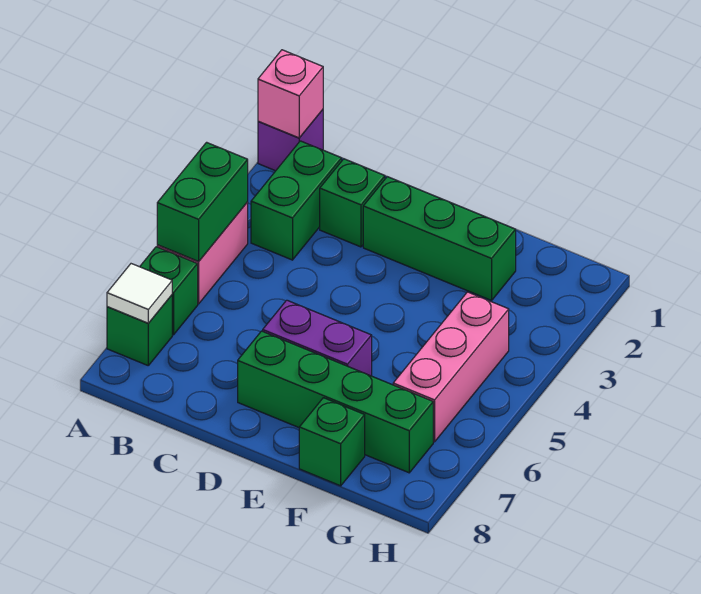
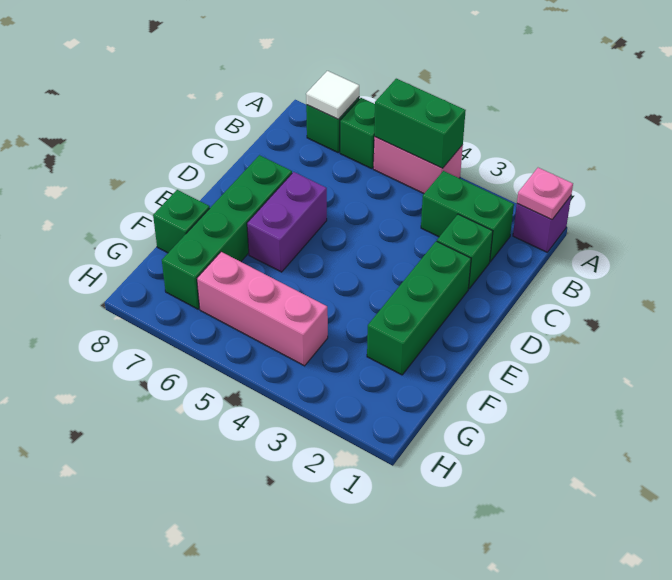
pink brick A1 level 2 -> pink plate A1 level 2

